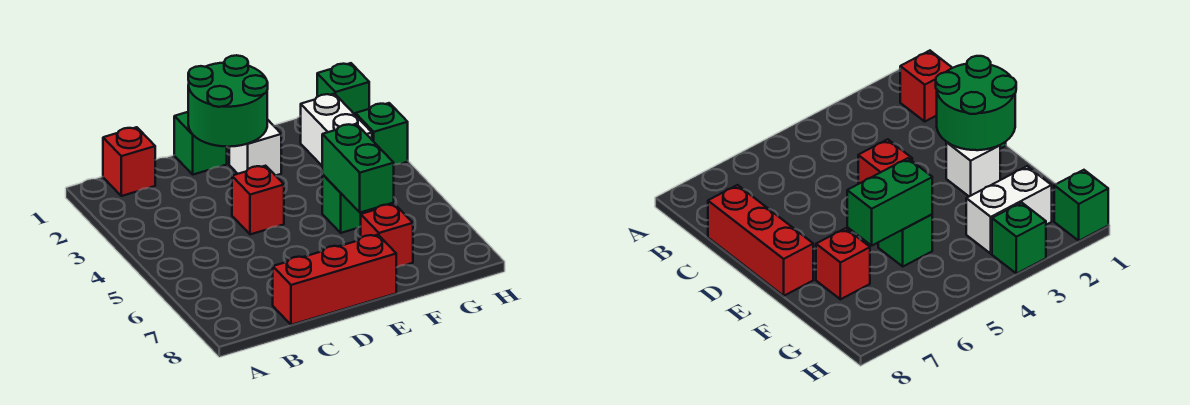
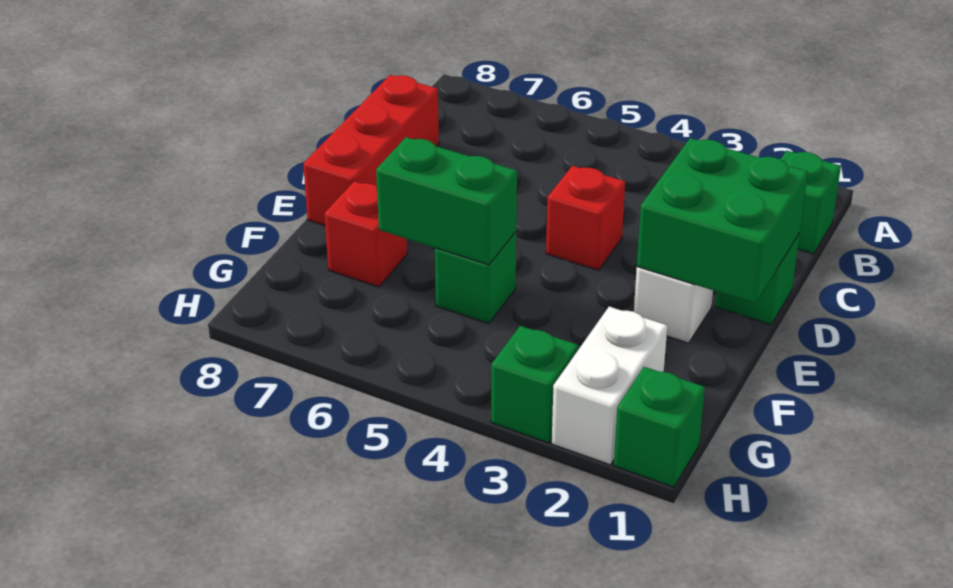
red brick B1 level 1 -> green brick B1 level 1
green round brick D1:E2 level 2 -> green brick D1:E2 level 2
white brick G2:G3 level 1 -> white brick G2:H2 level 1

